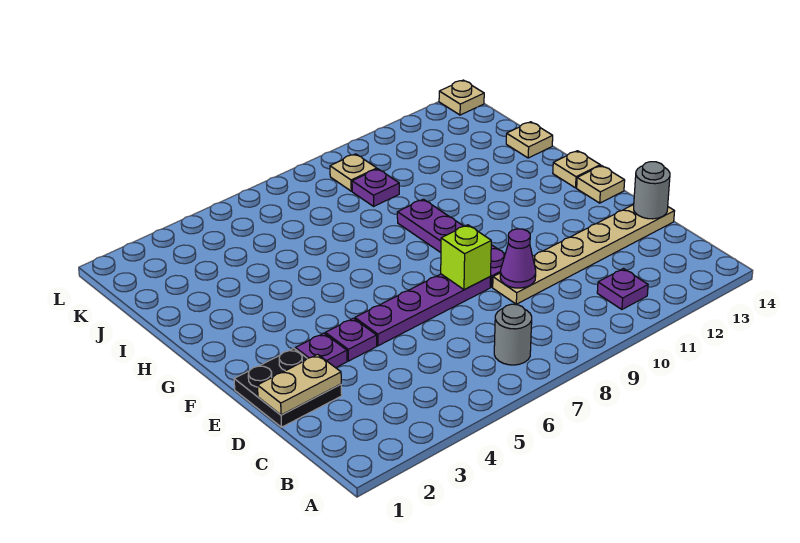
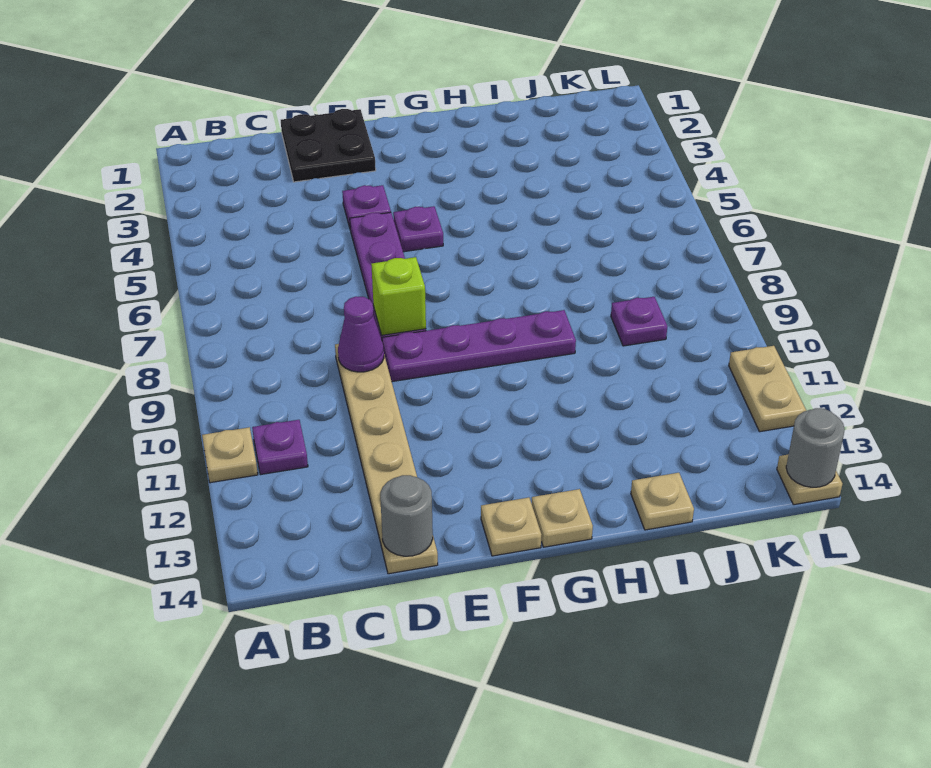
grey round brick B7 level 1 -> grey round brick L14 level 2
tan plate D1:D2 level 2 -> tan plate L11:L12 level 1
purple plate E3 level 1 -> purple plate F5 level 1
tan plate K9 level 1 -> tan plate A11 level 1

